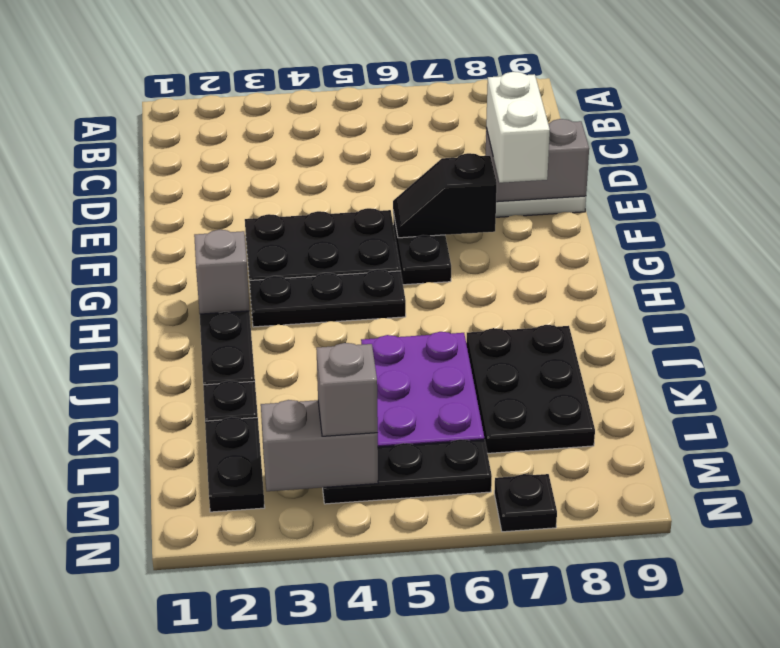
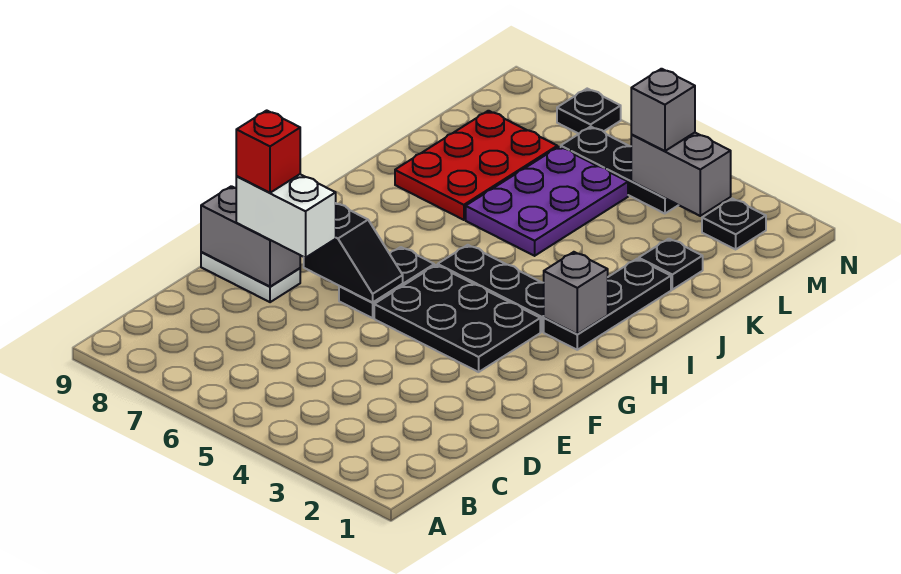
white brick E8:F8 level 3 -> white brick E7:E8 level 3
none -> red brick E8 level 4
black plate J7:L8 level 1 -> red plate J7:L8 level 1
black plate L2:M2 level 1 -> black plate M2 level 1

